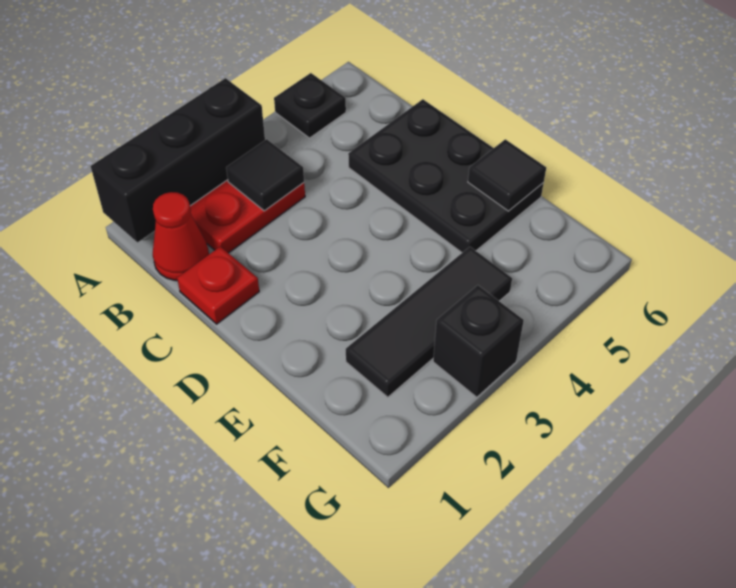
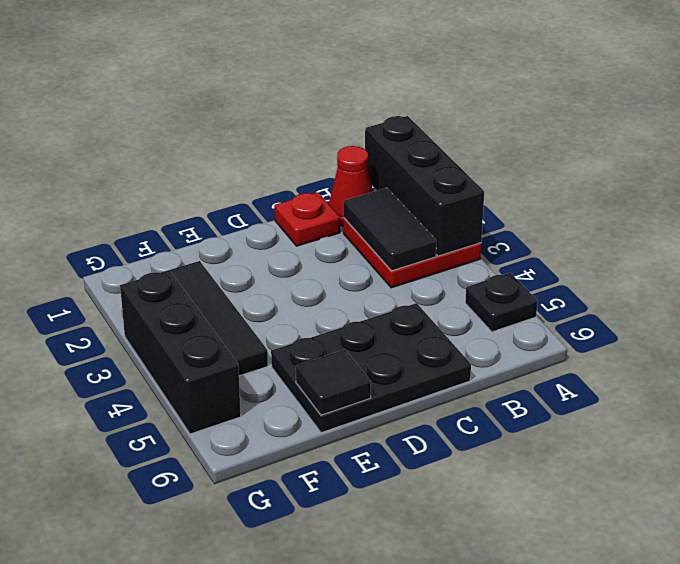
black tile B3 level 2 -> black tile B2:B3 level 2
black brick G3 level 1 -> black brick G3:G5 level 1

